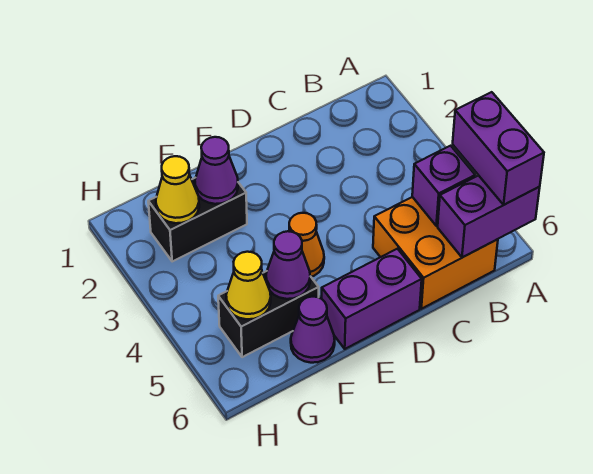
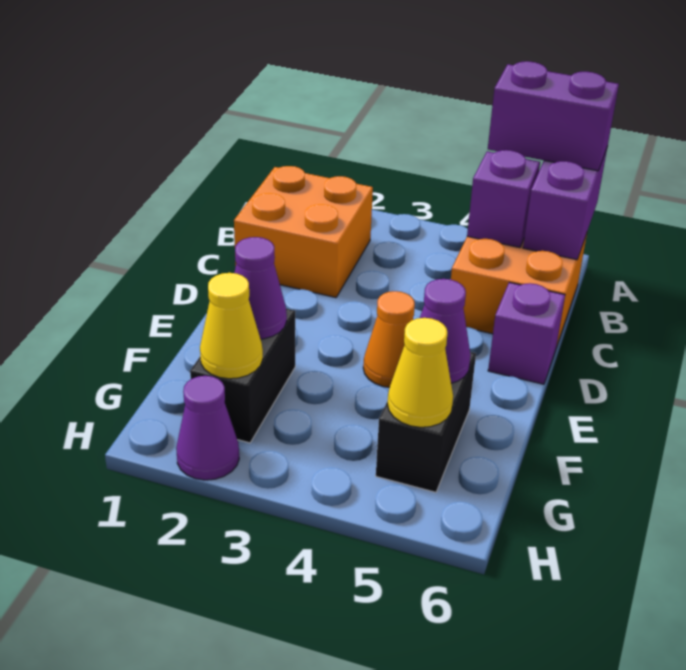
none -> orange brick B1:C2 level 1
purple brick D6:E6 level 1 -> purple brick D6 level 1
purple cone F6 level 1 -> purple cone H2 level 1

